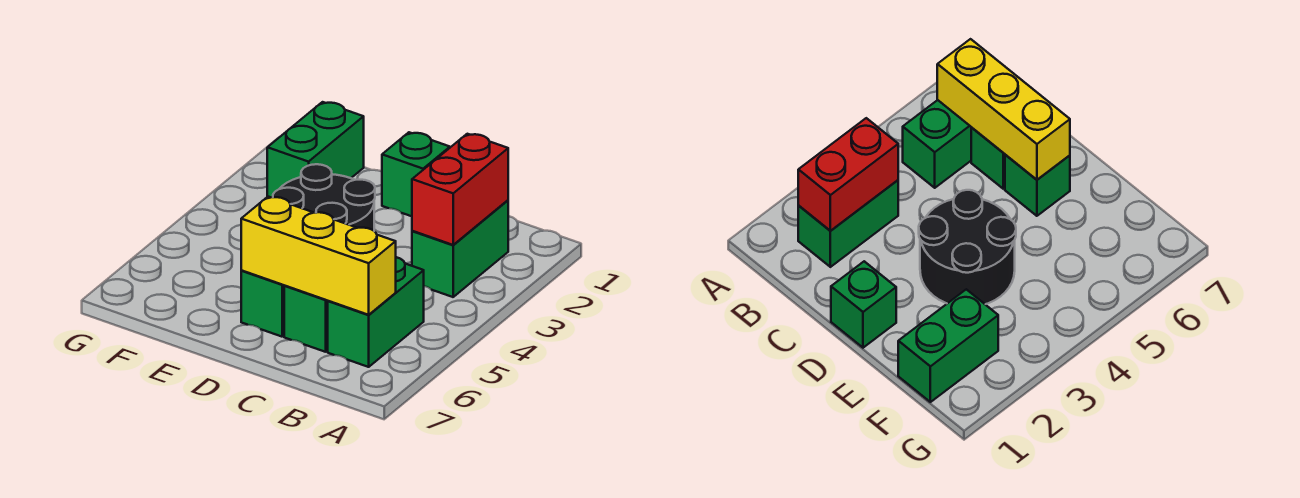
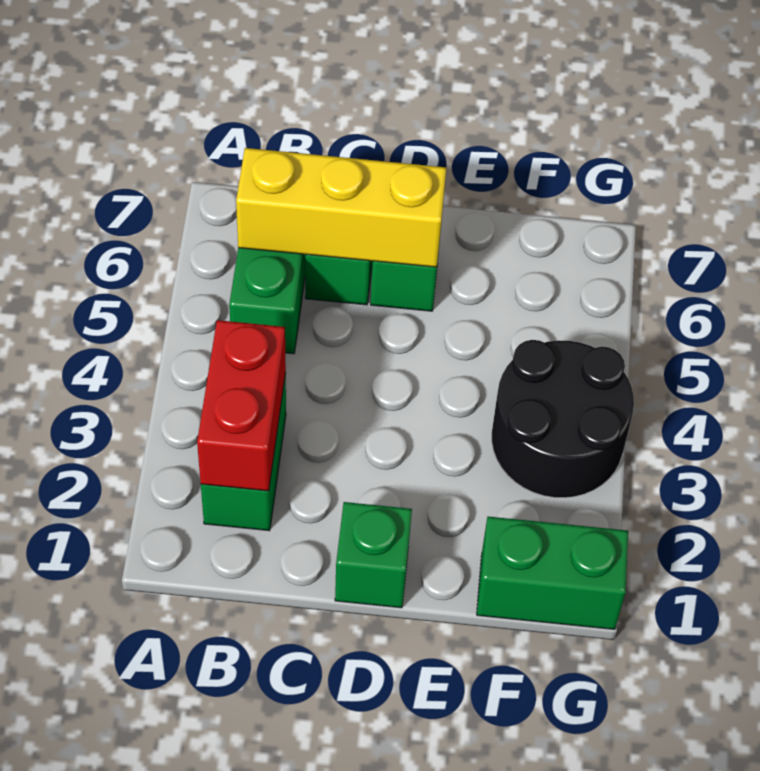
black round brick D3:E4 level 1 -> black round brick F3:G4 level 1
green brick F1:F2 level 1 -> green brick F1:G1 level 1

